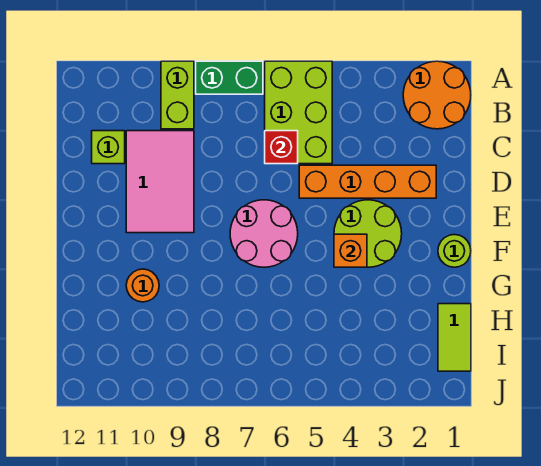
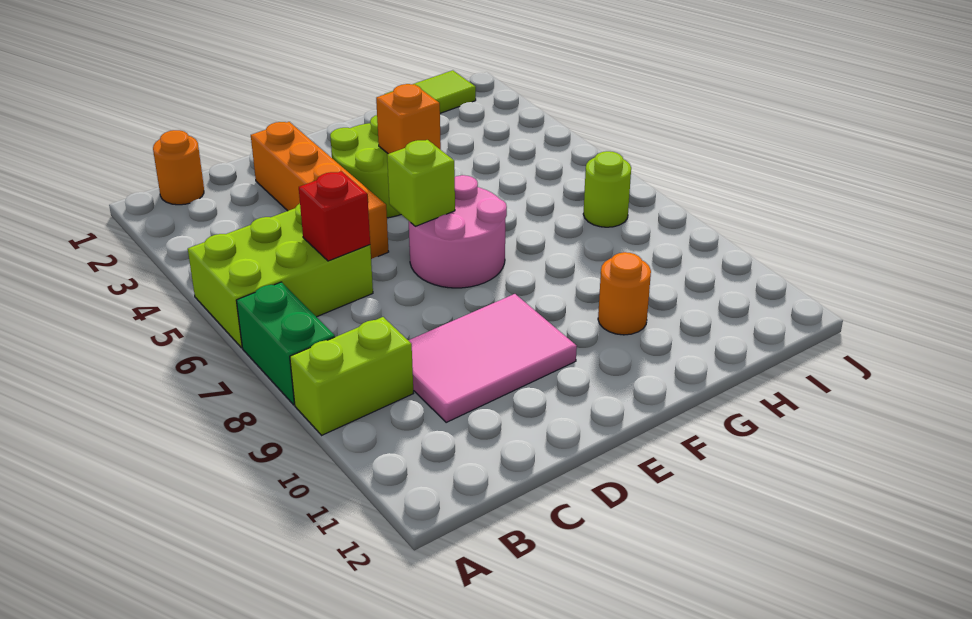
orange round brick A1:B2 level 1 -> orange round brick B1 level 1
lime brick C11 level 1 -> lime brick E6 level 2
lime round brick F1 level 1 -> lime round brick I7 level 1

